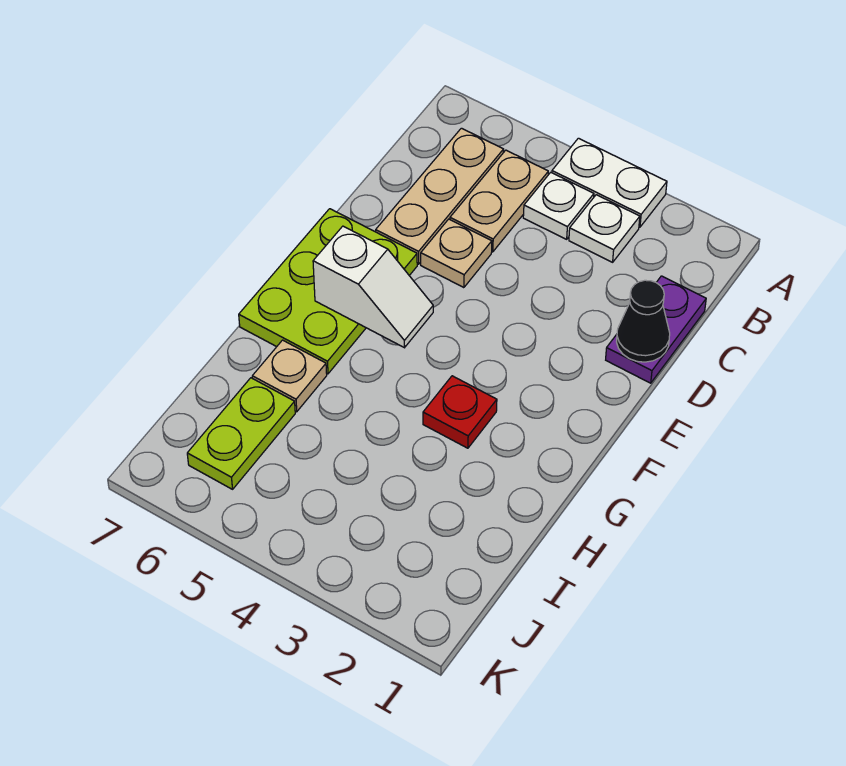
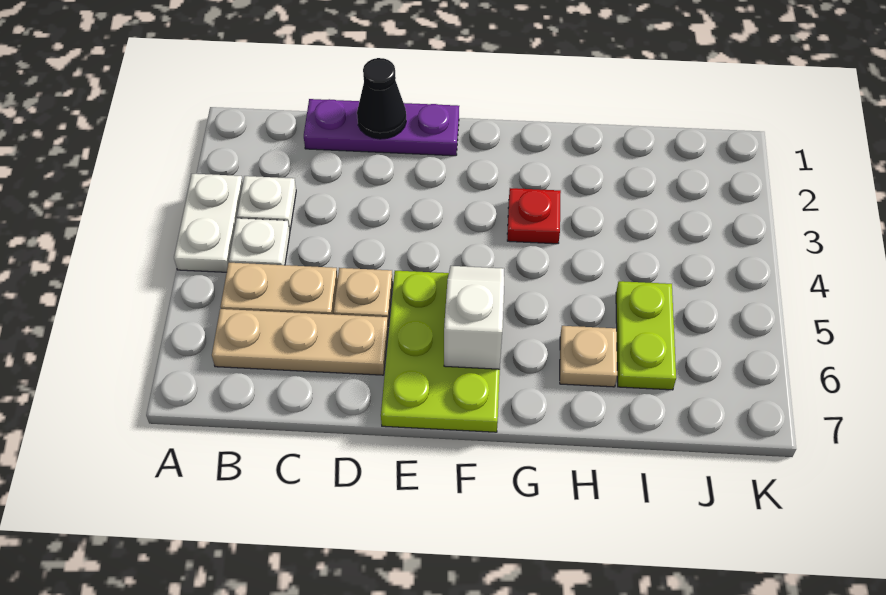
purple plate C1:D1 level 1 -> purple plate C1:E1 level 1
lime plate E6:G7 level 1 -> lime plate E5:F7 level 1
lime plate I6:J6 level 1 -> lime plate I5:I6 level 1

